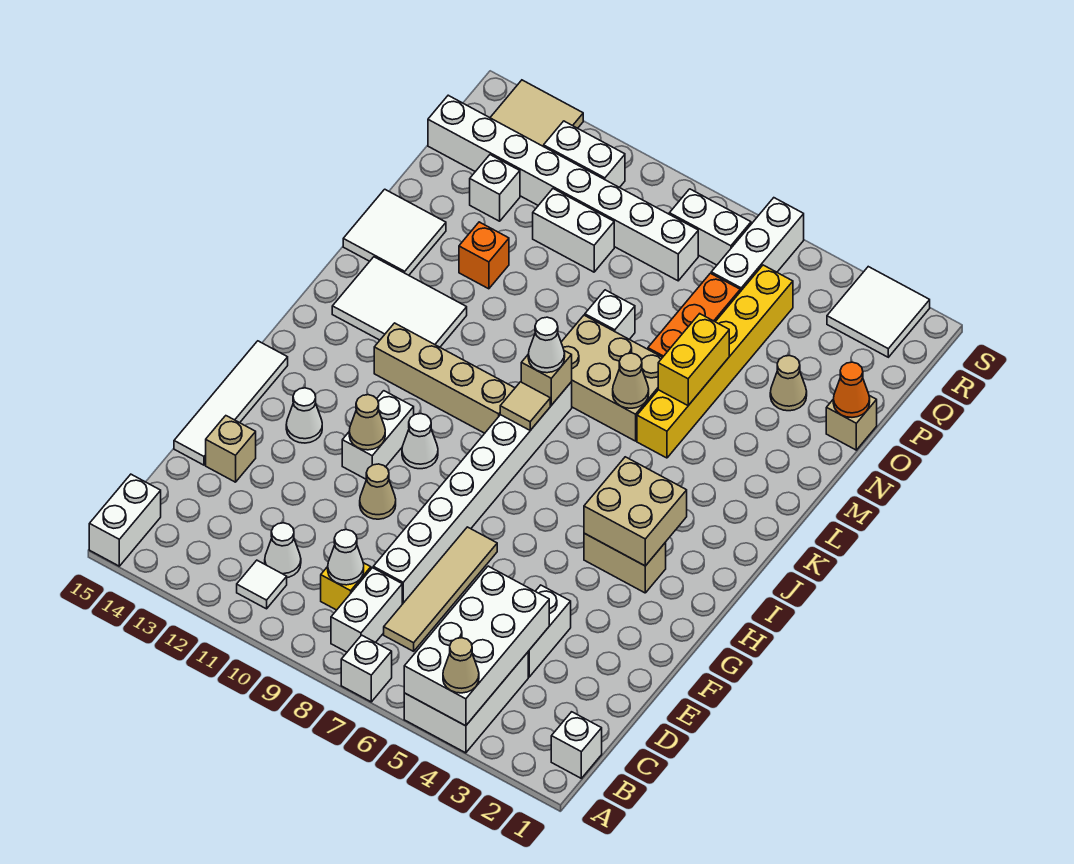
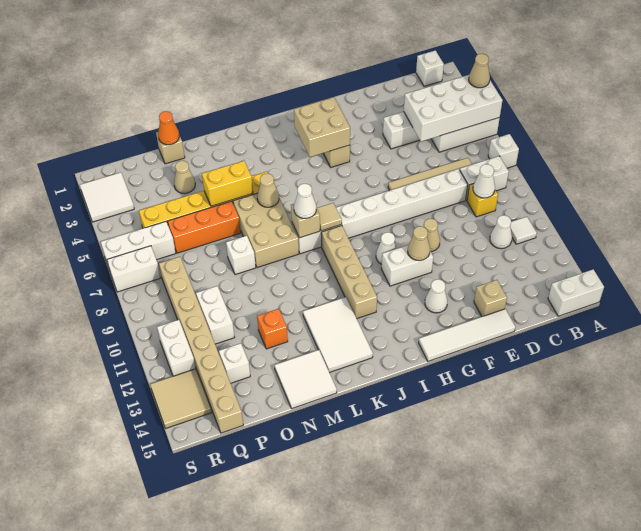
white brick Q8:Q15 level 1 -> tan brick Q8:Q15 level 1
white brick R7:R8 level 1 -> white brick R7:S7 level 1

